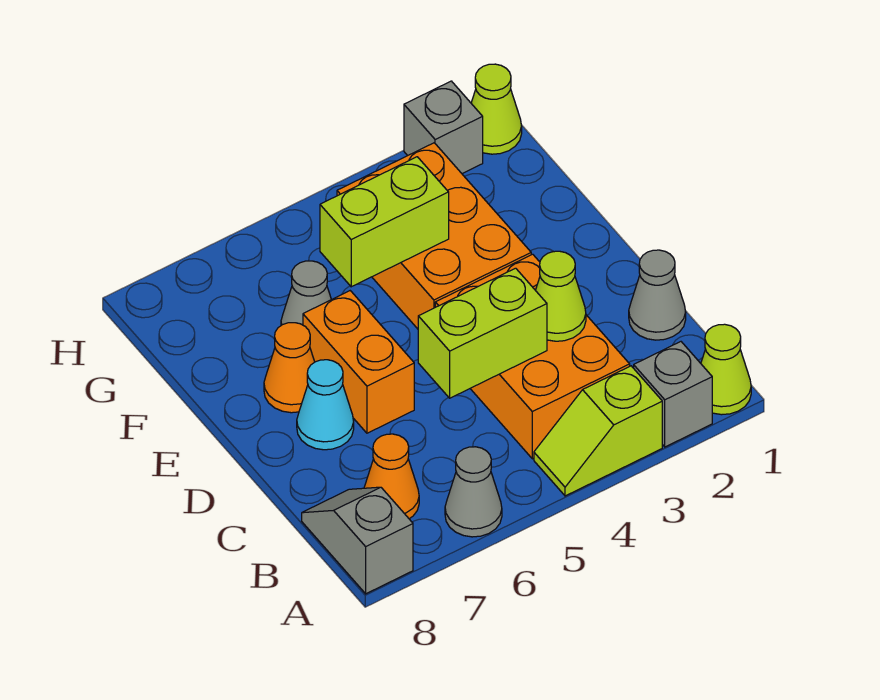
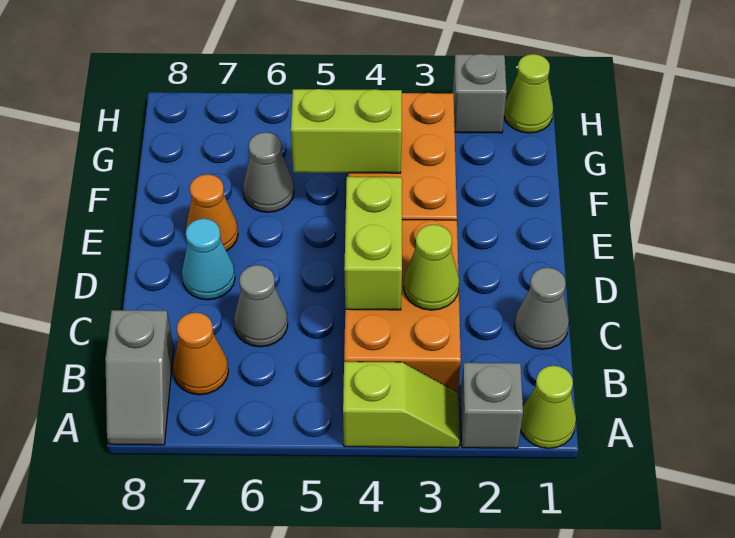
lime slope A3:A4 level 1 top 3 -> lime slope A3:A4 level 1 top 4
grey cone A6 level 1 -> grey cone C6 level 1
grey slope A8:B8 level 1 top A -> grey slope A8:B8 level 1 top B
lime brick C4:C5 level 2 -> lime brick C4:D4 level 2
orange brick D6:E6 level 1 -> none

